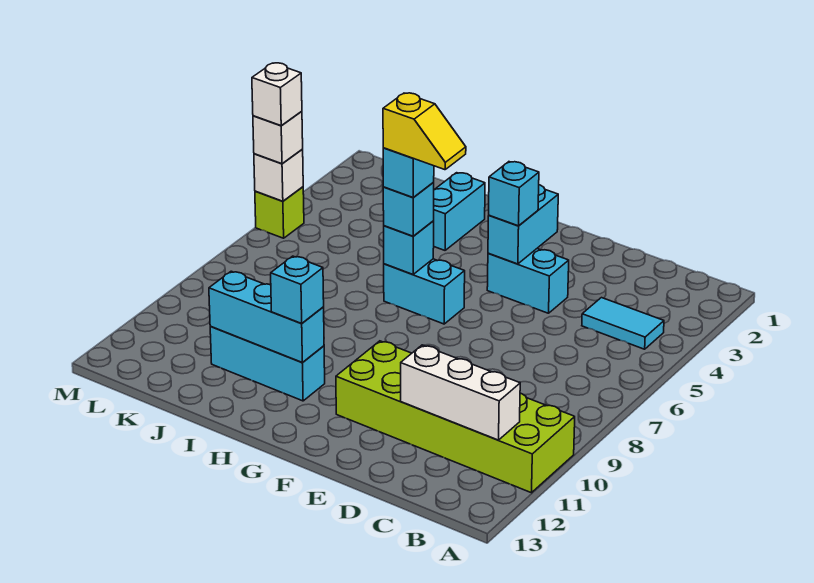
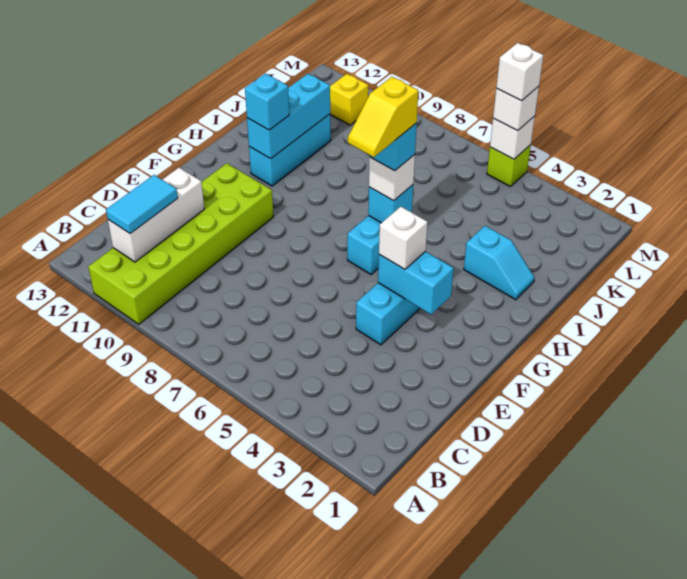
cyan tile B4:C4 level 1 -> cyan tile B11:C11 level 3
cyan brick F4 level 3 -> white brick F4 level 3
cyan brick H6 level 3 -> white brick H6 level 3
cyan brick I2:I3 level 1 -> cyan slope I2:I3 level 1 top 3
none -> yellow brick L11 level 1

